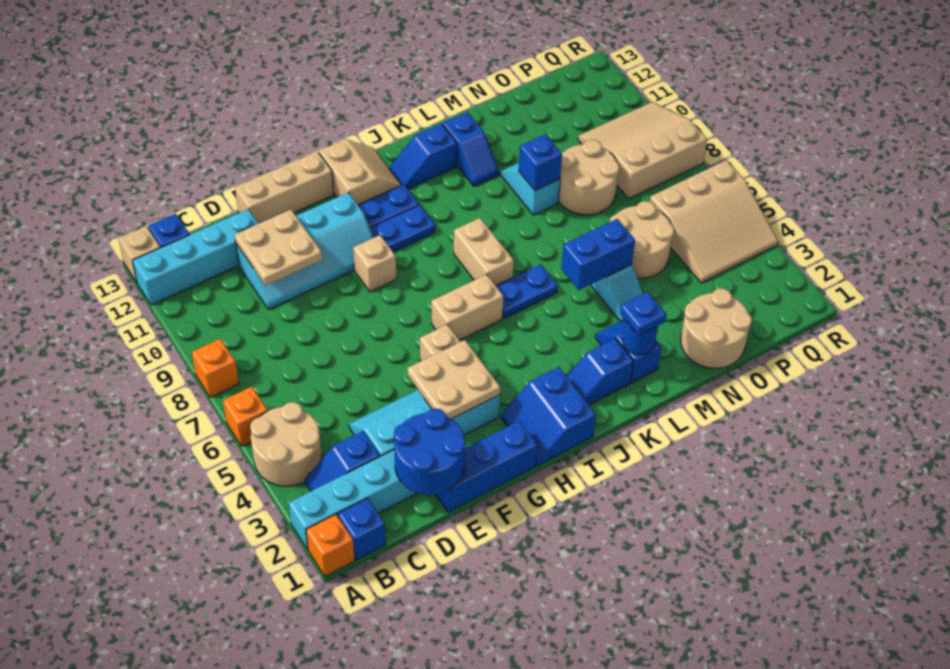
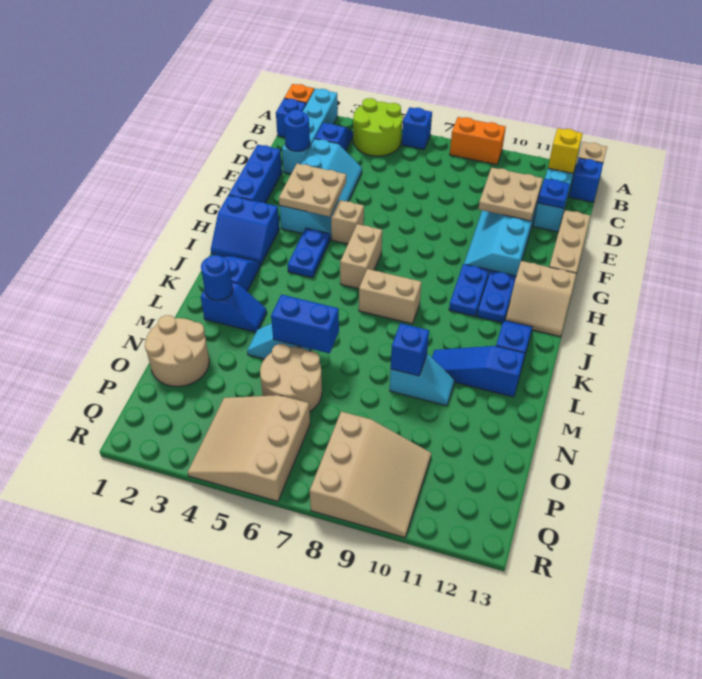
tan round brick A4:B5 level 1 -> lime round brick A4:B5 level 1
orange brick A6 level 1 -> blue brick A6 level 1
orange brick A8 level 1 -> orange brick A8:A9 level 1
none -> yellow brick B12 level 2
blue round brick D1:E2 level 2 -> blue round brick D2 level 2
tan brick G9 level 1 -> none
blue slope H1:I2 level 1 top I -> blue slope H1:I2 level 1 top H
blue plate J6:K6 level 1 -> blue plate H4:I4 level 1
blue plate L2 level 3 -> blue plate D12 level 2
blue brick L5:M5 level 2 -> blue brick M5:M6 level 2
blue slope L11:L12 level 1 top 12 -> blue slope L10:L12 level 1 top 12
tan round brick N8:O9 level 1 -> none

